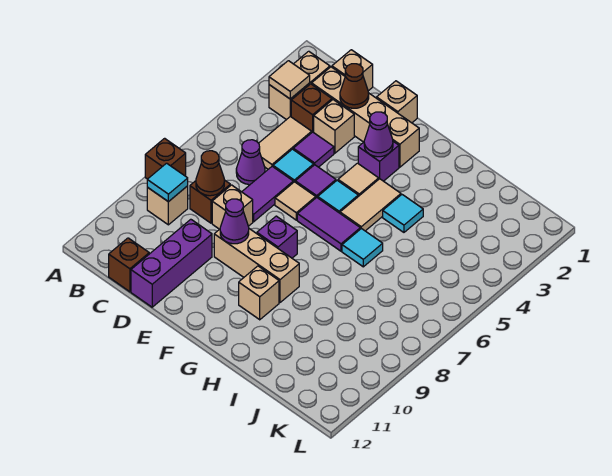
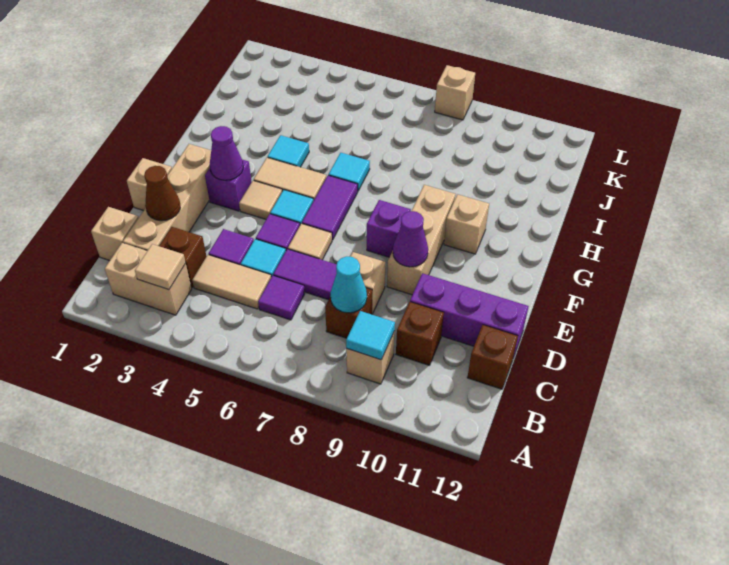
brown brick A8 level 1 -> brown brick C10 level 1
purple cone C6 level 1 -> purple tile C6 level 1
brown cone C8 level 2 -> cyan cone C8 level 2
tan brick D3 level 1 -> tan brick L8 level 1

